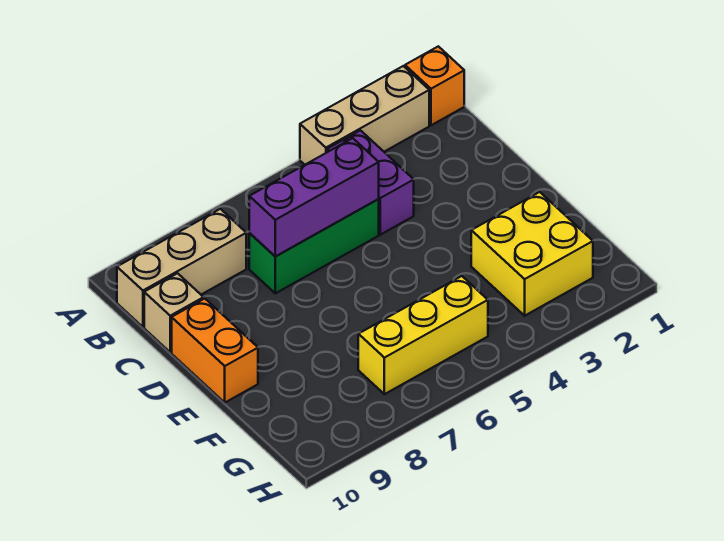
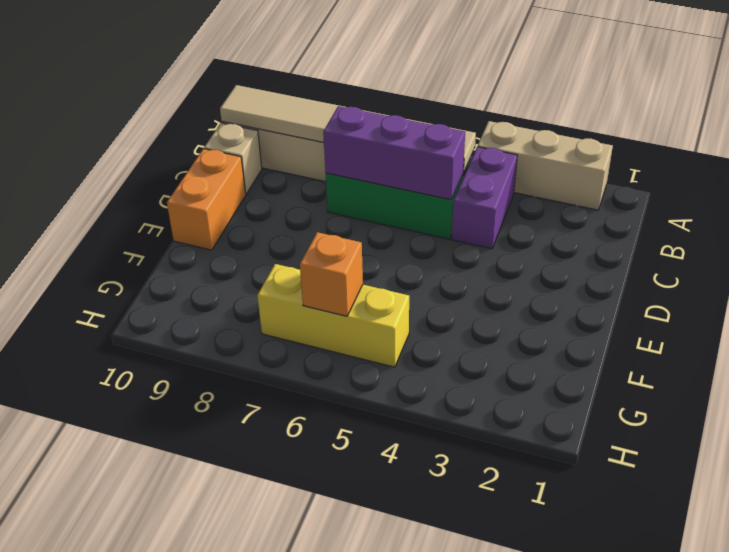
orange brick A1 level 1 -> orange brick G6 level 2
none -> tan tile B5:B10 level 2
yellow brick F2:G3 level 1 -> none

